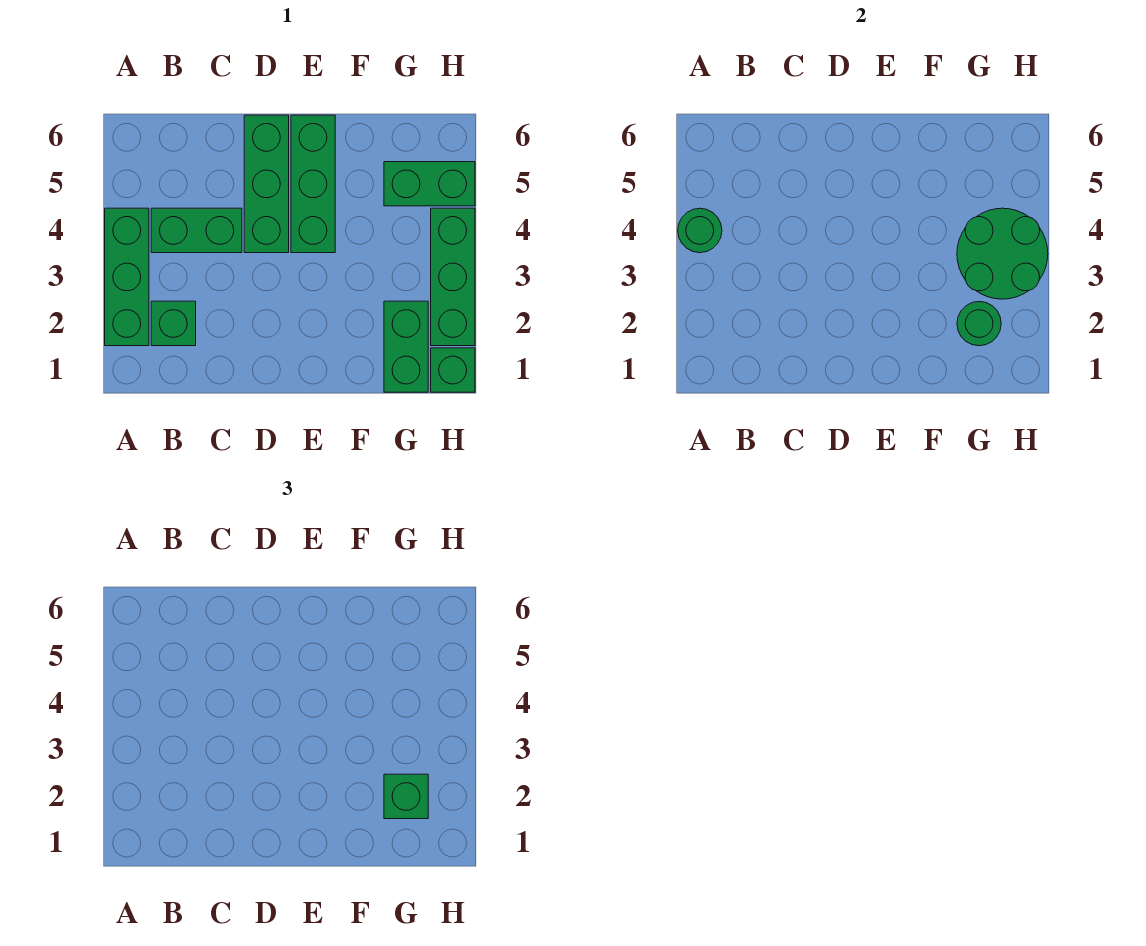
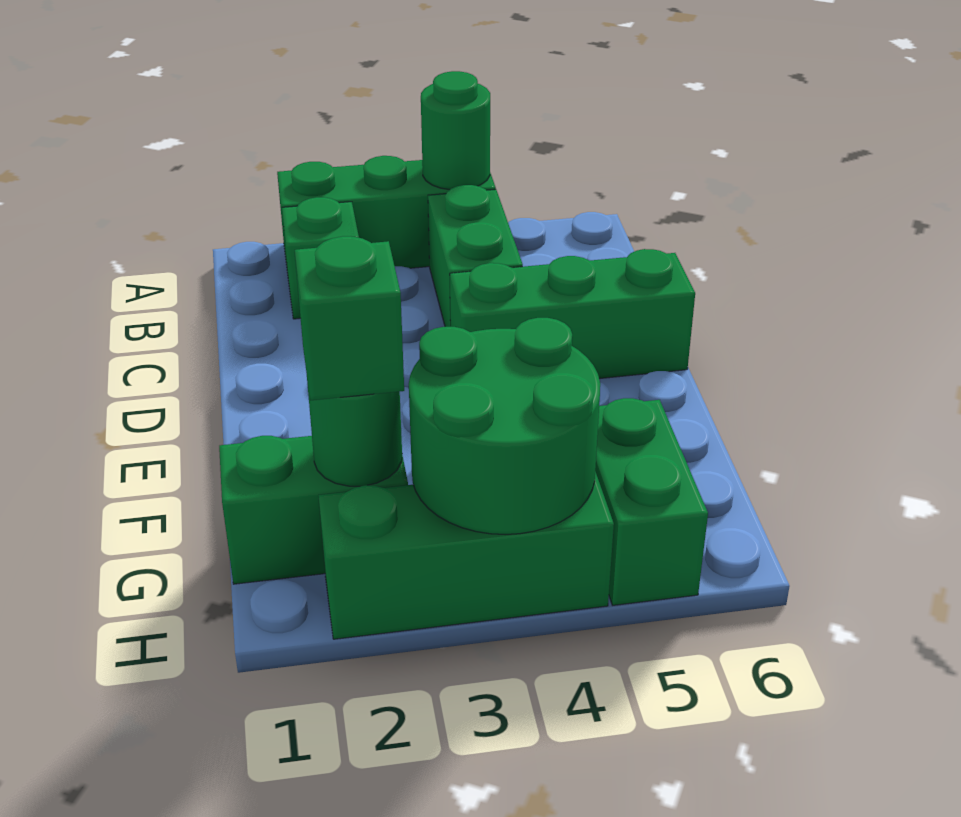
green brick E4:E6 level 1 -> none
green brick H1 level 1 -> none

